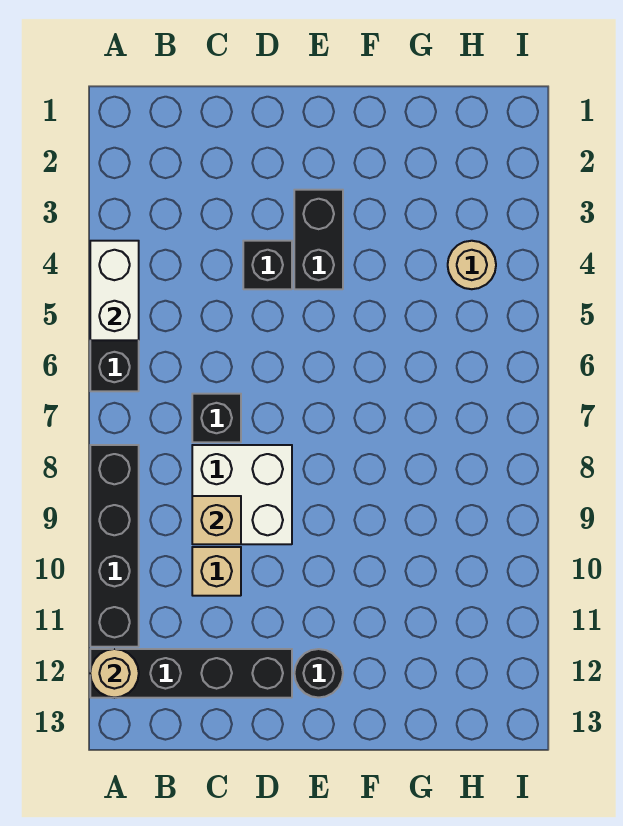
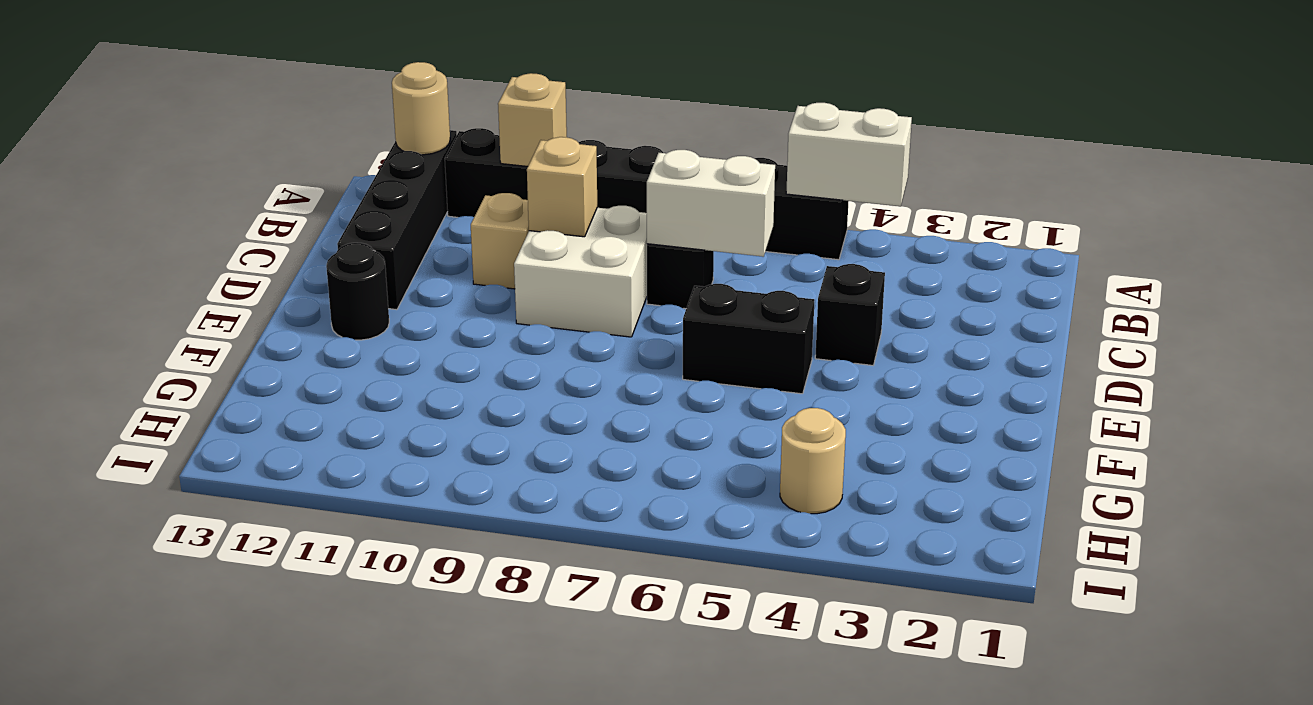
none -> tan brick A10 level 2
none -> white brick C6:C7 level 2
black brick E3:E4 level 1 -> black brick E5:E6 level 1

